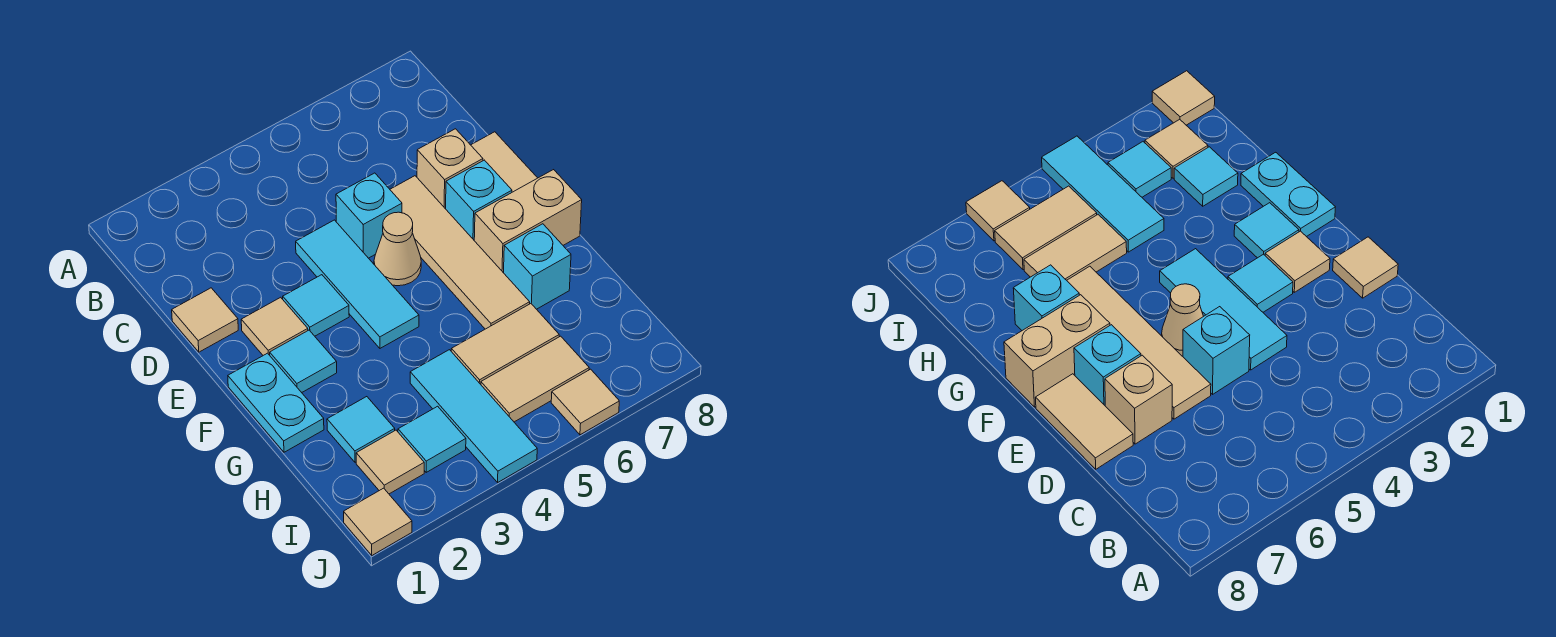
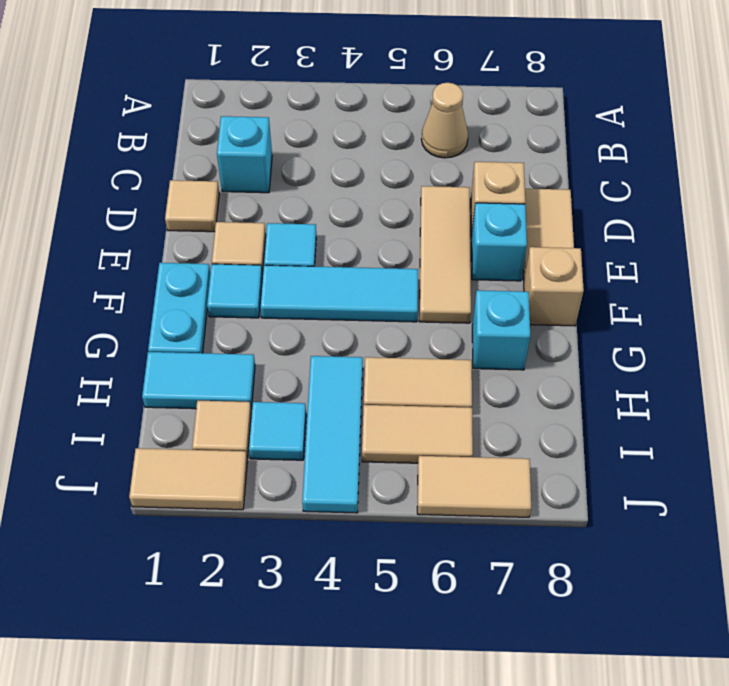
cyan tile D4:F4 level 1 -> cyan tile F3:F5 level 1
cyan brick D5 level 1 -> cyan brick C2 level 1
tan tile D6:G6 level 1 -> tan tile D6:F6 level 1
tan cone E5 level 1 -> tan cone B6 level 1
tan brick F7:F8 level 1 -> tan brick F8 level 1
cyan tile H2 level 1 -> cyan tile H1:H2 level 1
tan tile J1 level 1 -> tan tile J1:J2 level 1
tan tile J6 level 1 -> tan tile J6:J7 level 1

